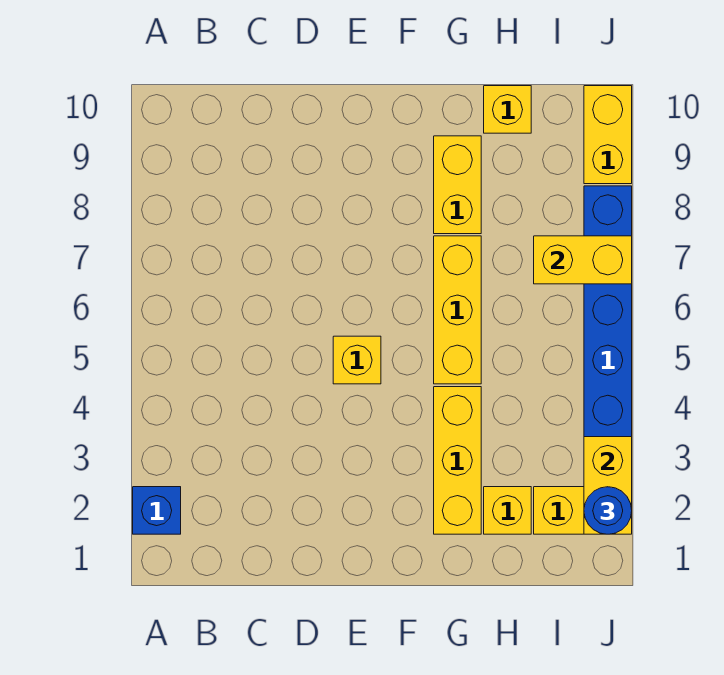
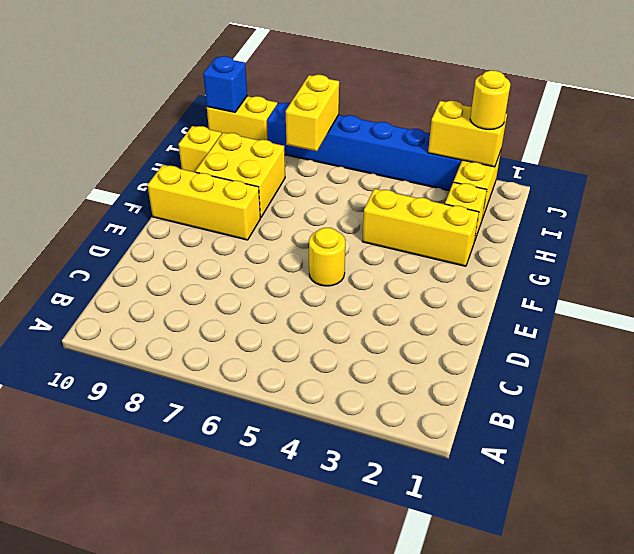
blue brick A2 level 1 -> blue brick J10 level 2
yellow brick E5 level 1 -> yellow round brick E5 level 1
yellow brick G5:G7 level 1 -> yellow brick F8:F10 level 1
yellow brick G8:G9 level 1 -> yellow brick G8:H9 level 1
blue round brick J2 level 3 -> yellow round brick J2 level 3

